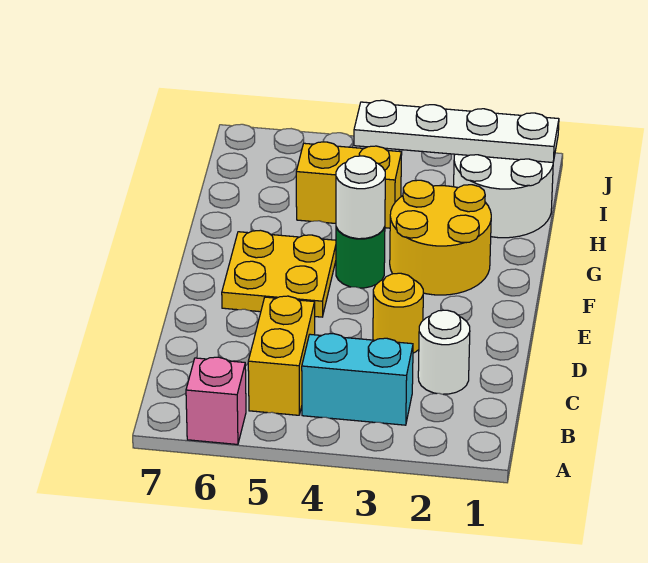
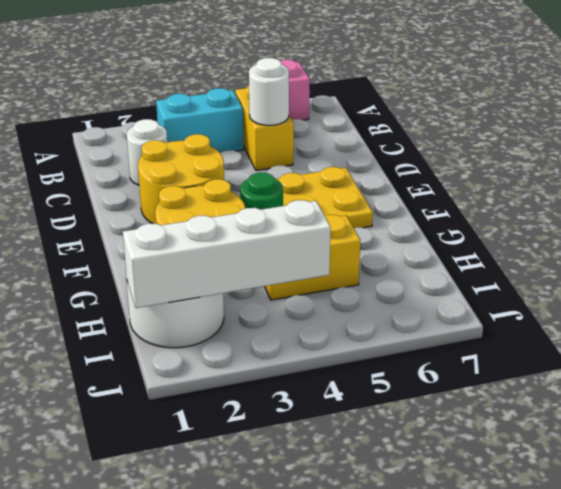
yellow round brick D3 level 1 -> yellow round brick D2:E3 level 1
white round brick F4 level 2 -> white round brick C5 level 2
white plate I1:I4 level 2 -> white brick I1:I4 level 2

